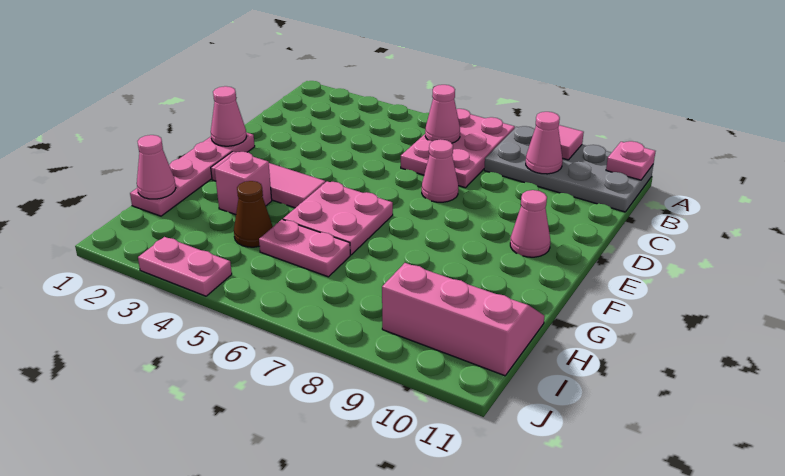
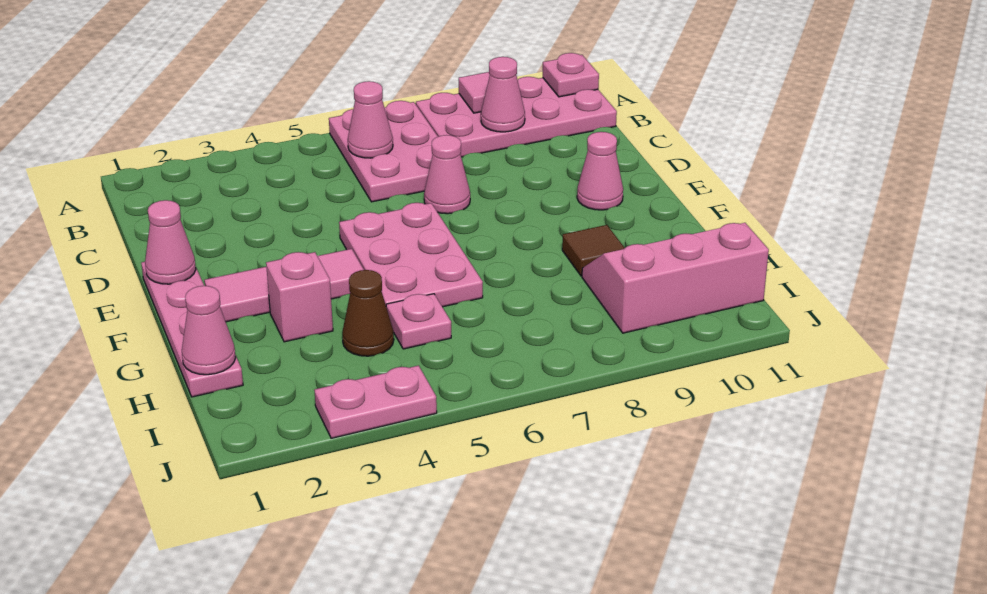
grey plate A8:B11 level 1 -> pink plate A8:B11 level 1
pink plate F5:G6 level 1 -> pink plate E5:G6 level 1
none -> brown tile G9 level 1
pink plate H5:H6 level 1 -> pink plate H5 level 1

